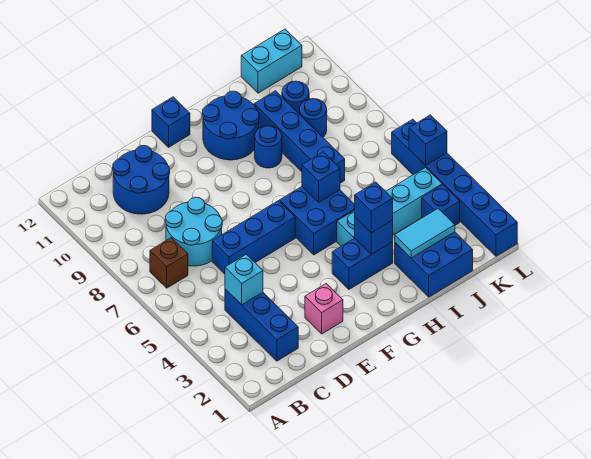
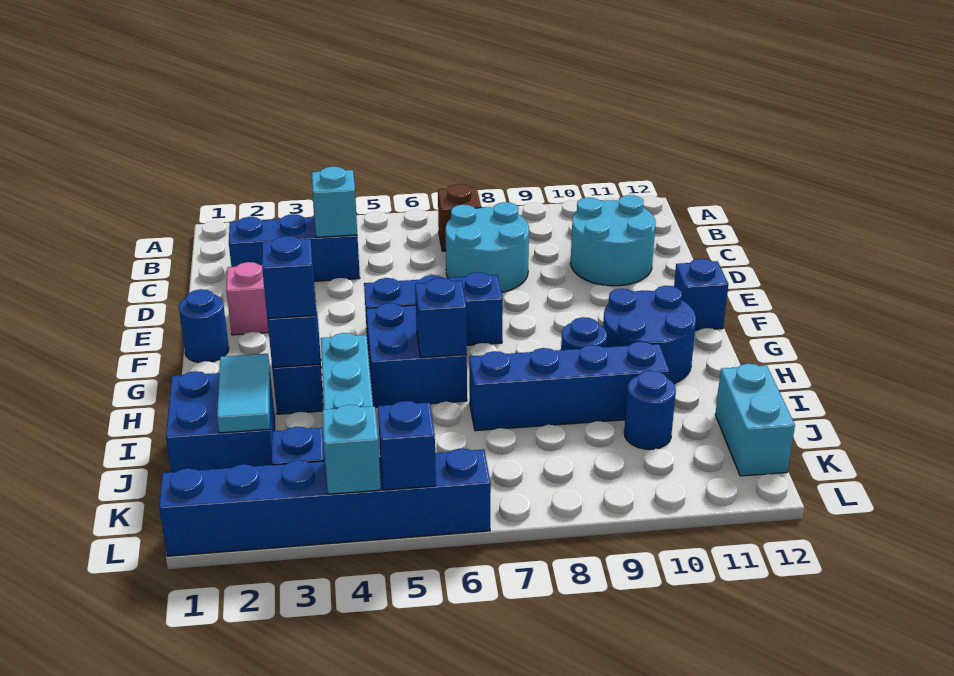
blue round brick C10:D11 level 1 -> cyan round brick C10:D11 level 1
blue brick D6:F6 level 1 -> blue brick F5:F7 level 1
blue round brick J9 level 1 -> blue round brick F1 level 1
none -> cyan brick L4 level 2

